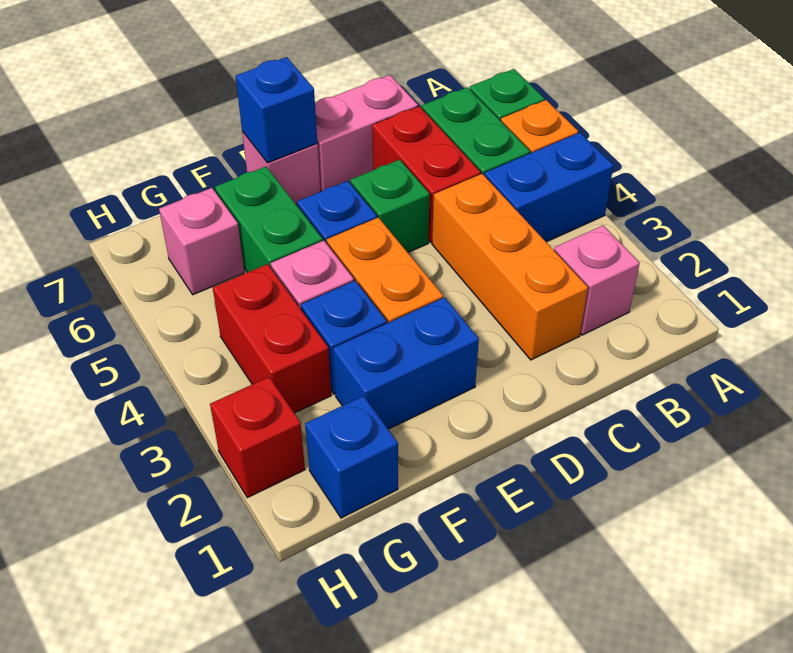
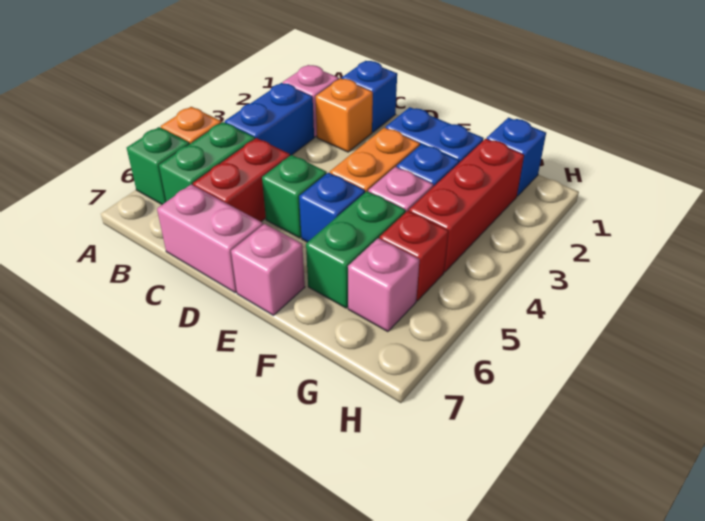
blue brick A4:B4 level 1 -> blue brick B3:B4 level 1
orange brick C2:C4 level 1 -> orange brick C2 level 1
blue brick E7 level 2 -> blue brick C1 level 1
red brick G3:G4 level 1 -> red brick G2:G4 level 1
red brick H2 level 1 -> red brick G5 level 1

